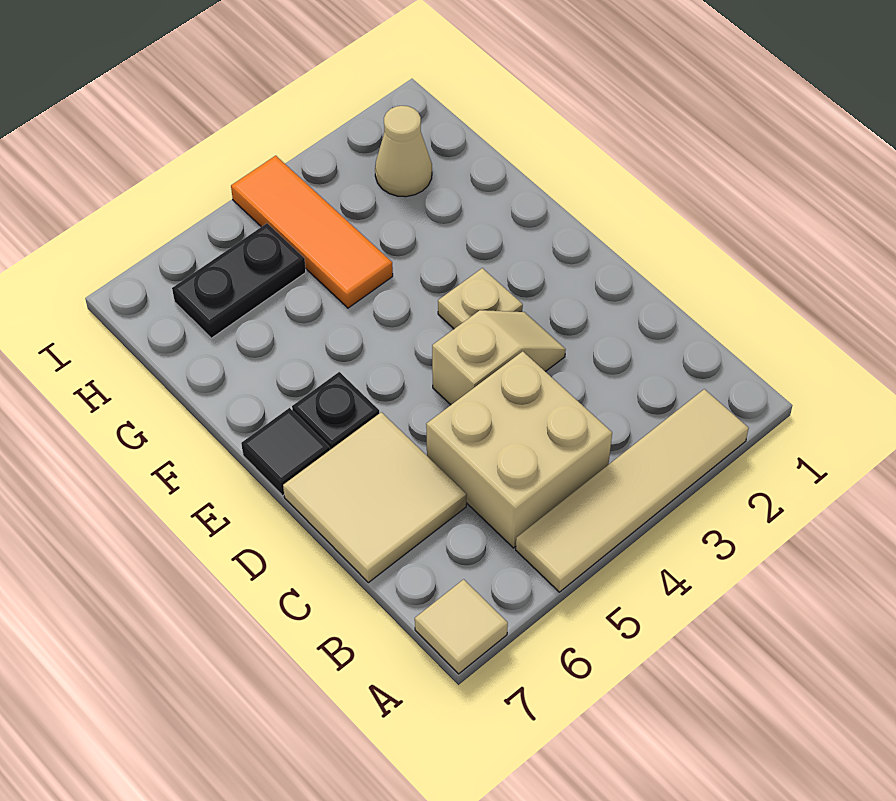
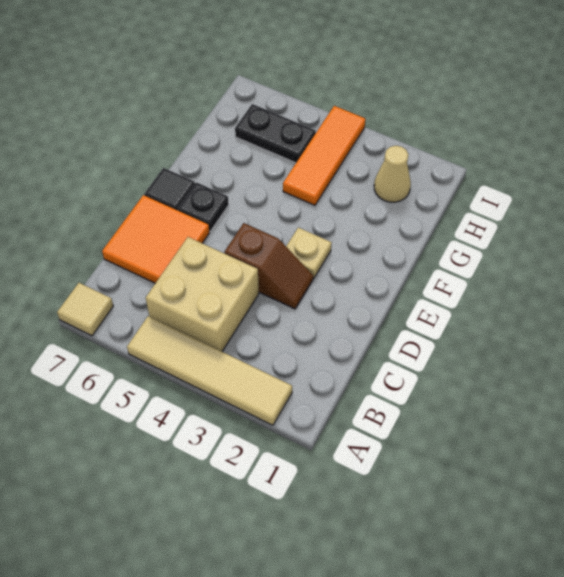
tan tile C6:D7 level 1 -> orange tile C6:D7 level 1
tan slope D3:D4 level 1 top 4 -> brown slope D3:D4 level 1 top 4

